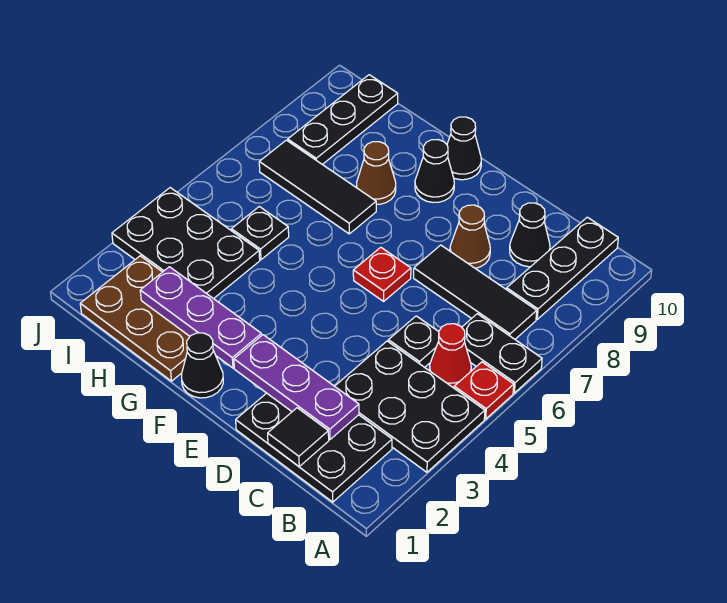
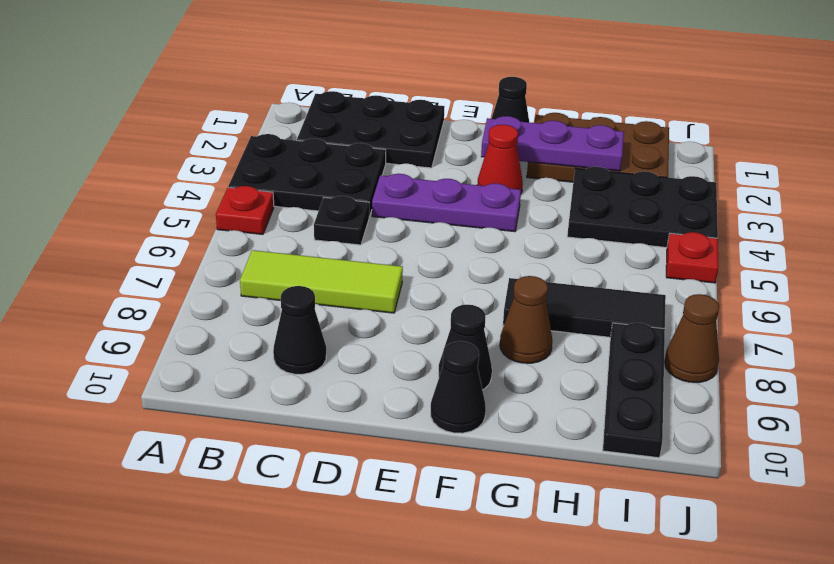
black plate A6:B6 level 1 -> none
red cone B5 level 1 -> red cone F3 level 1
black tile B7:D7 level 1 -> lime tile B7:D7 level 1
black plate B8:B10 level 1 -> none
black tile C1 level 2 -> none
purple plate C2:E2 level 2 -> purple plate D4:F4 level 1
brown cone D8 level 1 -> brown cone J8 level 1
red plate E6 level 1 -> red plate J5 level 1
black plate H5 level 1 -> none

